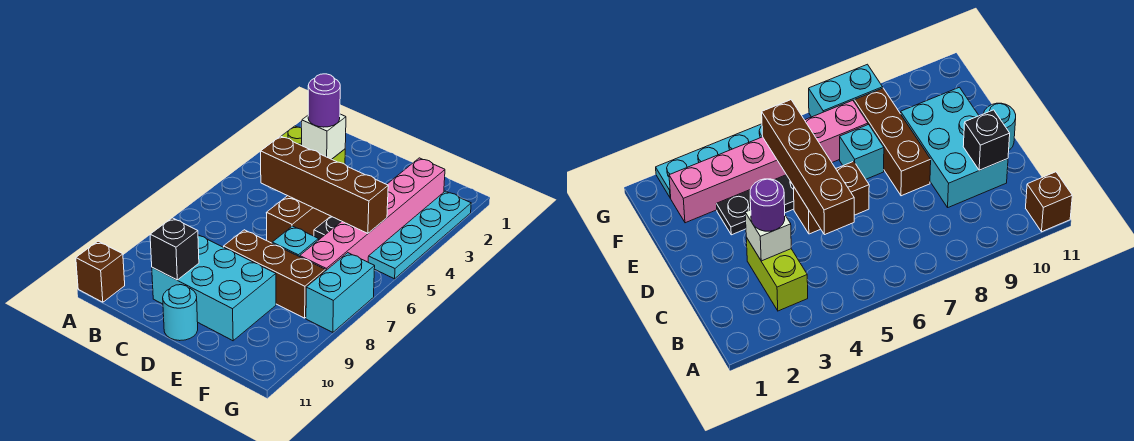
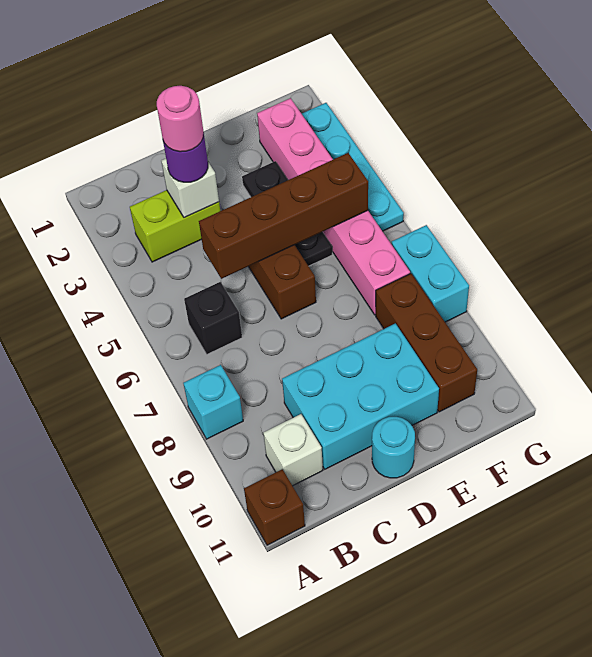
none -> white brick B10 level 1
none -> pink round brick C3 level 4
black brick C10 level 2 -> black brick B6 level 1
brown brick D8:F8 level 1 -> brown brick F8:F10 level 1
cyan brick E7 level 1 -> cyan brick A8 level 1

